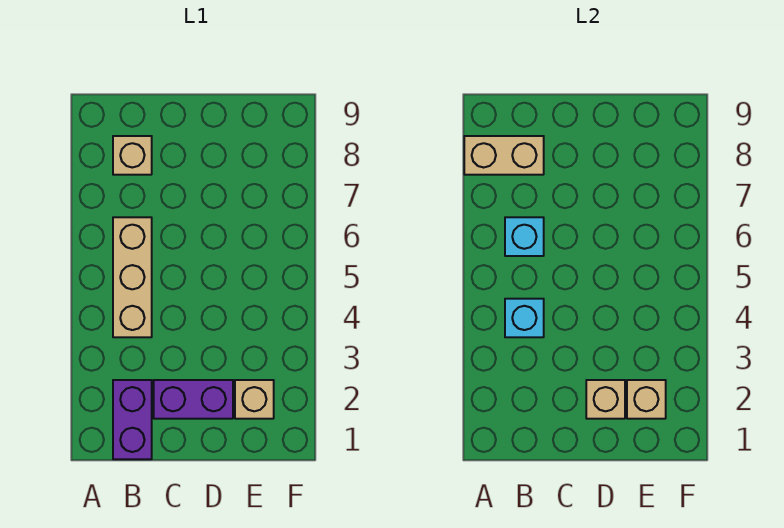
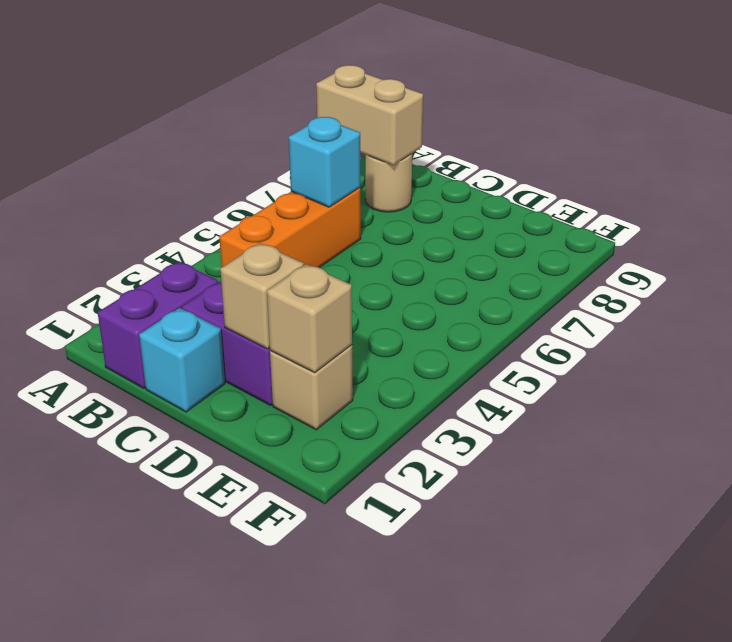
tan brick B4:B6 level 1 -> orange brick B4:B6 level 1
cyan brick B4 level 2 -> cyan brick C1 level 1
tan brick B8 level 1 -> tan round brick B8 level 1

